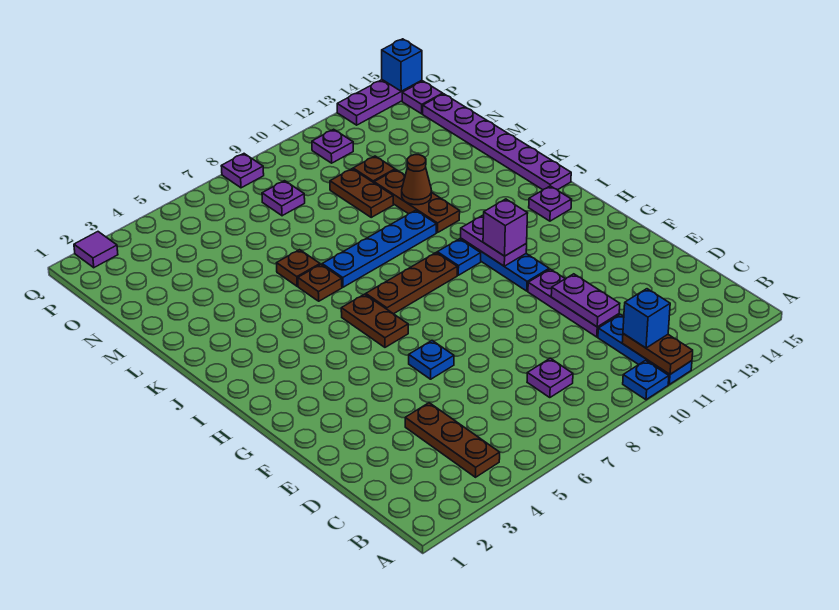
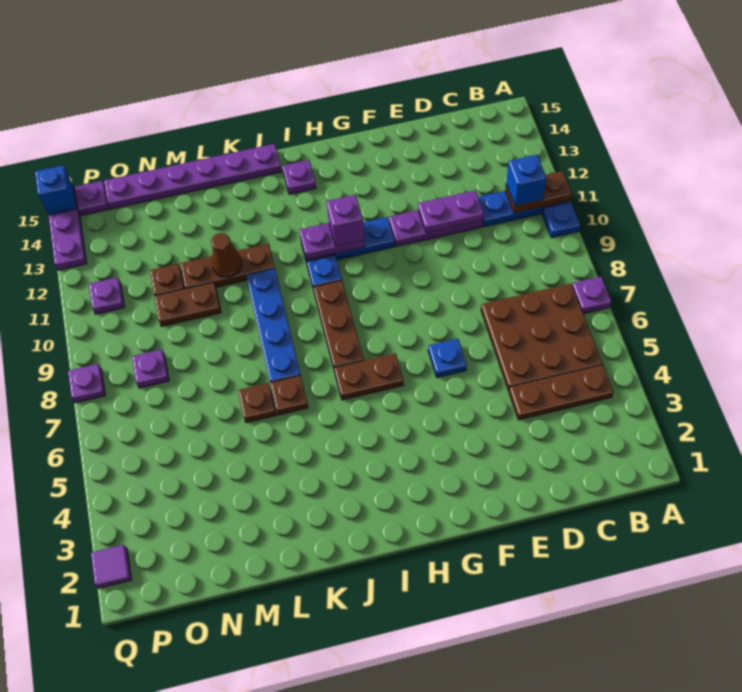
none -> brown plate B5:D7 level 1
purple plate C8 level 1 -> purple plate A7 level 1

